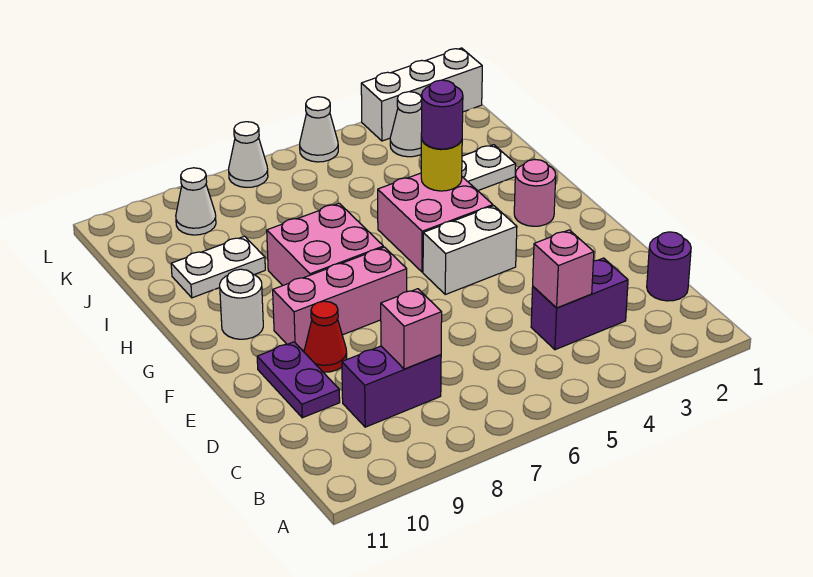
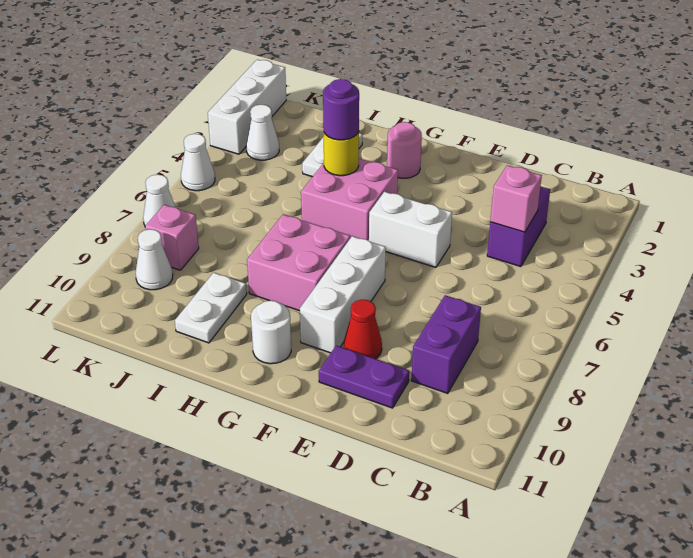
purple round brick C1 level 1 -> none
pink brick C8 level 2 -> pink brick K8 level 1
white brick F4:F5 level 1 -> white brick E5:F5 level 1
pink brick F7:F9 level 1 -> white brick F7:F9 level 1

